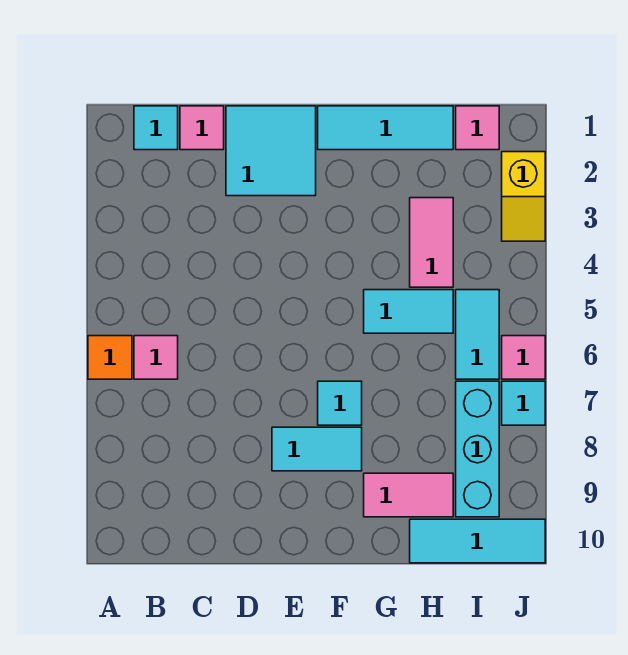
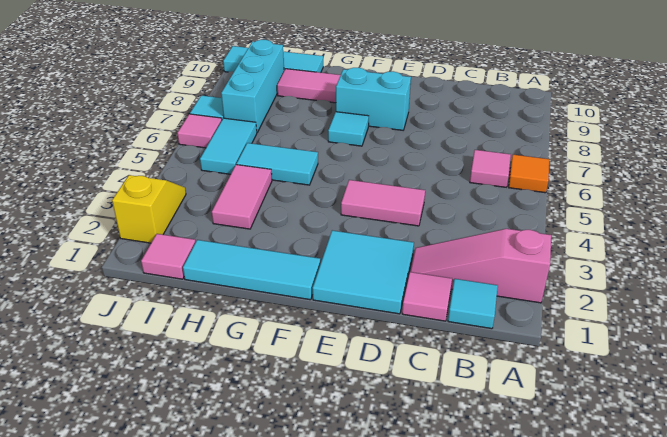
none -> pink slope A2:C2 level 1 top A
none -> pink tile D4:E4 level 1
cyan tile E8:F8 level 1 -> cyan brick E8:F8 level 1

